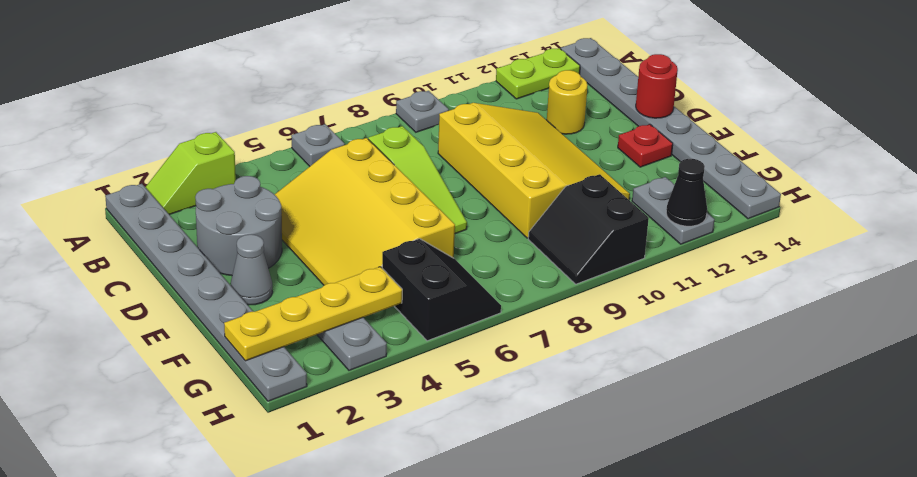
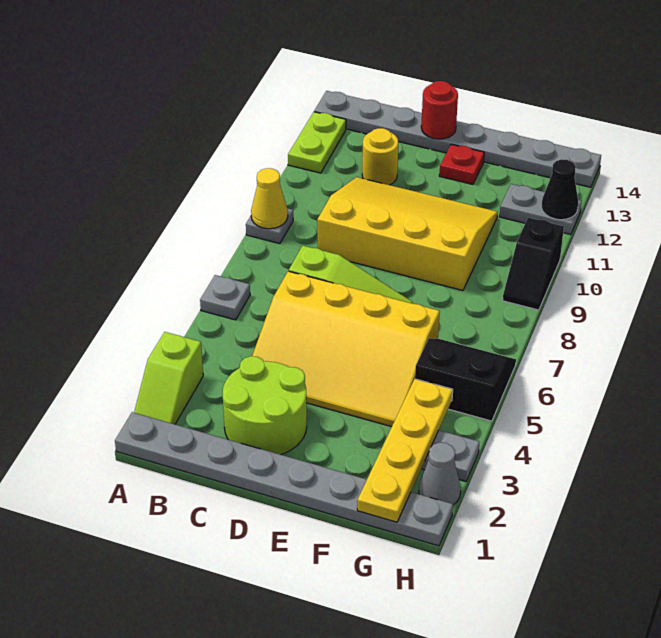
none -> yellow cone A9 level 2
grey round brick C2:D3 level 1 -> lime round brick C2:D3 level 1
grey cone E2 level 1 -> grey cone H2 level 1
black slope G9:H10 level 1 top 10 -> black slope H9:H10 level 1 top 10

